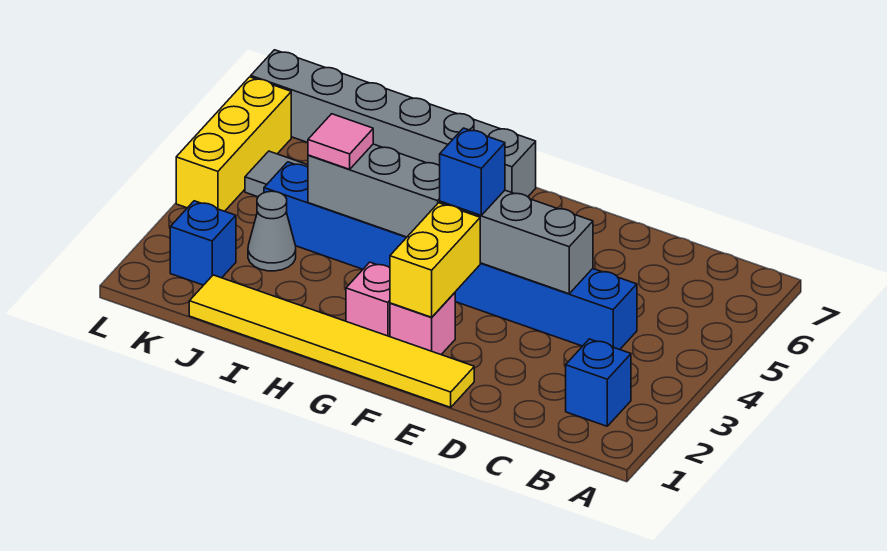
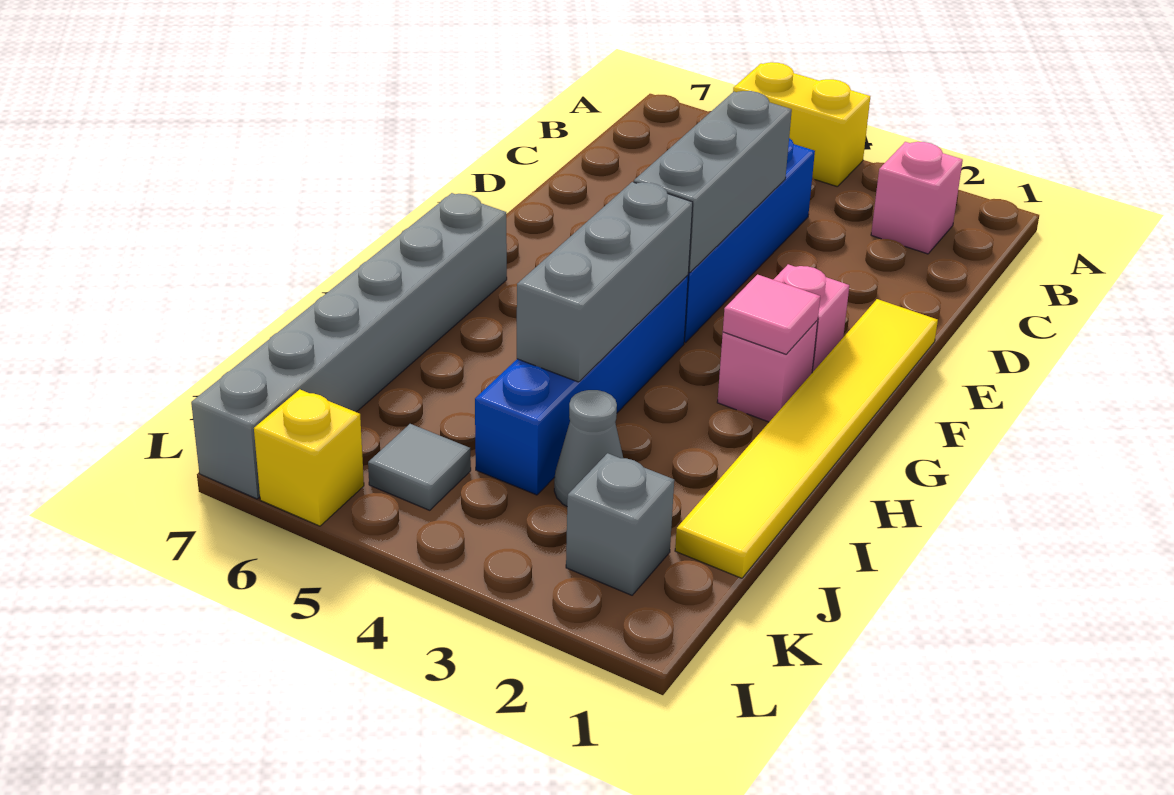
blue brick B2 level 1 -> pink brick B2 level 1
yellow brick F2:F3 level 2 -> yellow brick A4:A5 level 1
blue brick F4 level 3 -> none
pink tile I4 level 3 -> pink tile G2 level 2
blue brick K2 level 1 -> grey brick K2 level 1
yellow brick L4:L6 level 1 -> yellow brick L6 level 1

